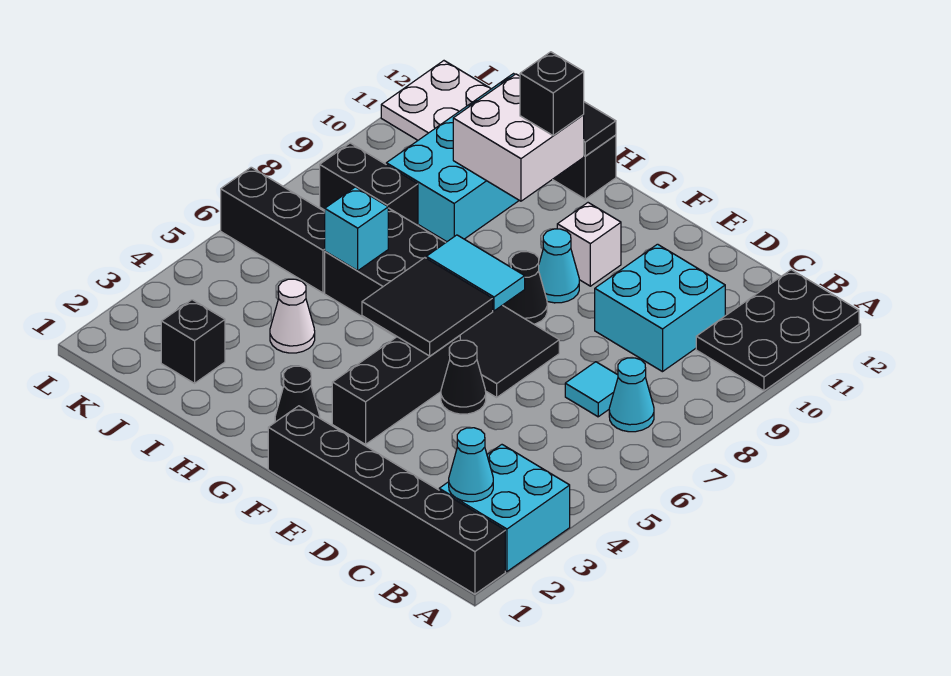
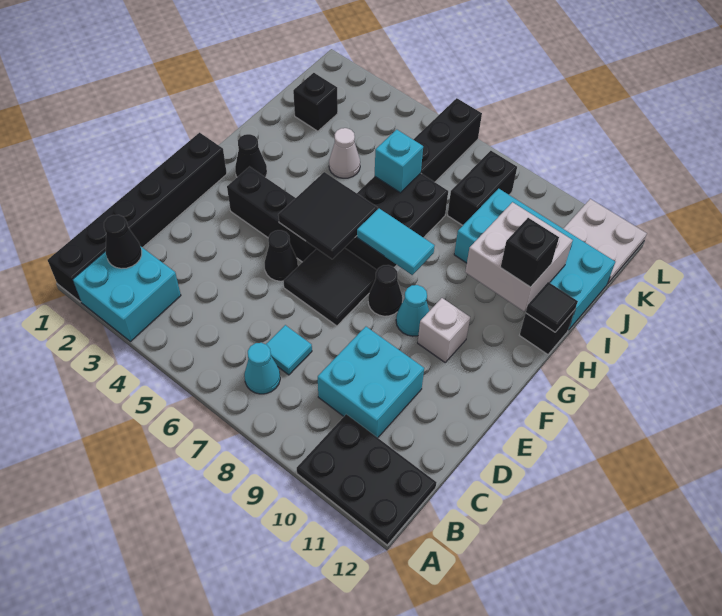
cyan cone B2 level 2 -> black cone B2 level 2
cyan tile F7:G7 level 2 -> cyan tile G7:G8 level 2

